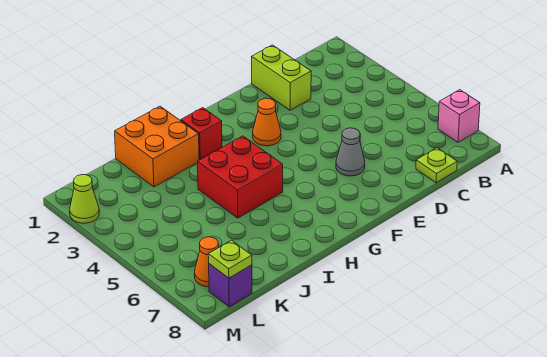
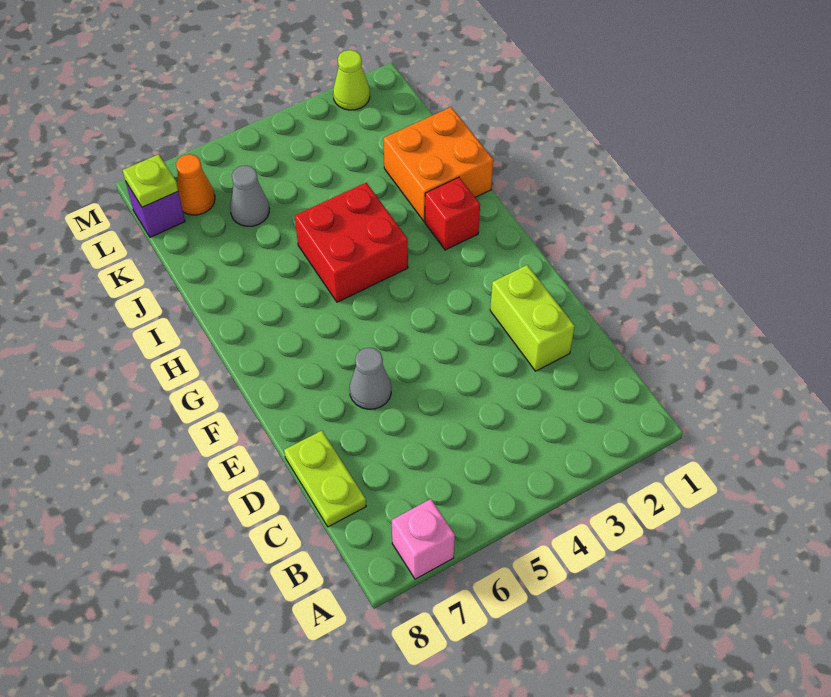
lime plate C8 level 1 -> lime plate C8:D8 level 1
lime brick D1:D2 level 1 -> lime brick D2:E2 level 1
orange cone F3 level 1 -> none
none -> grey cone K6 level 1

